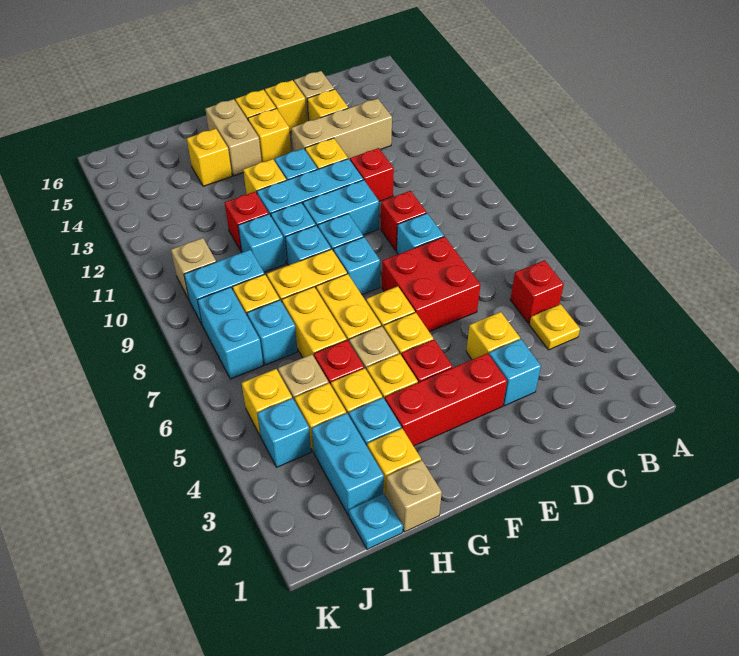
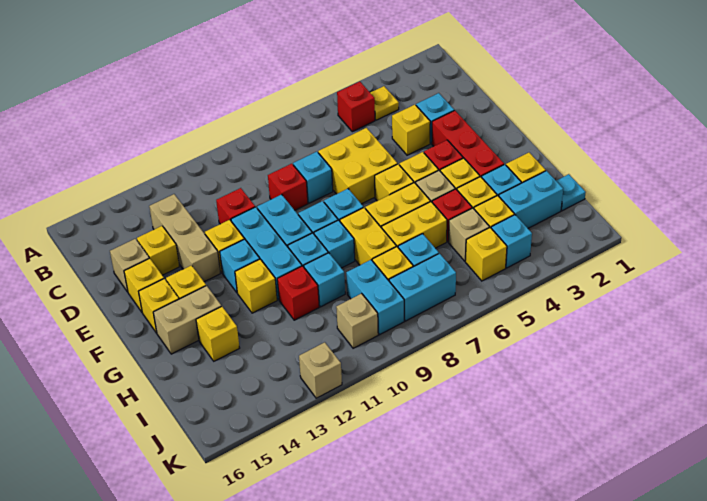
red brick D6:E7 level 1 -> yellow brick D6:E7 level 1
tan brick H1 level 1 -> tan brick K12 level 1

